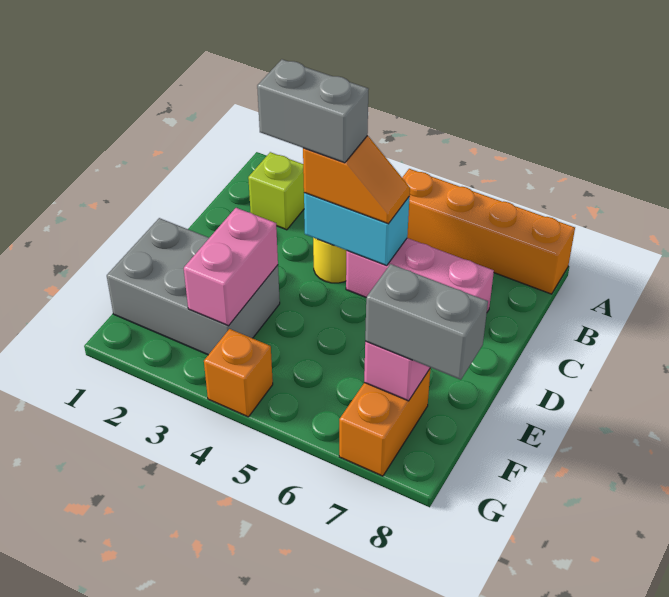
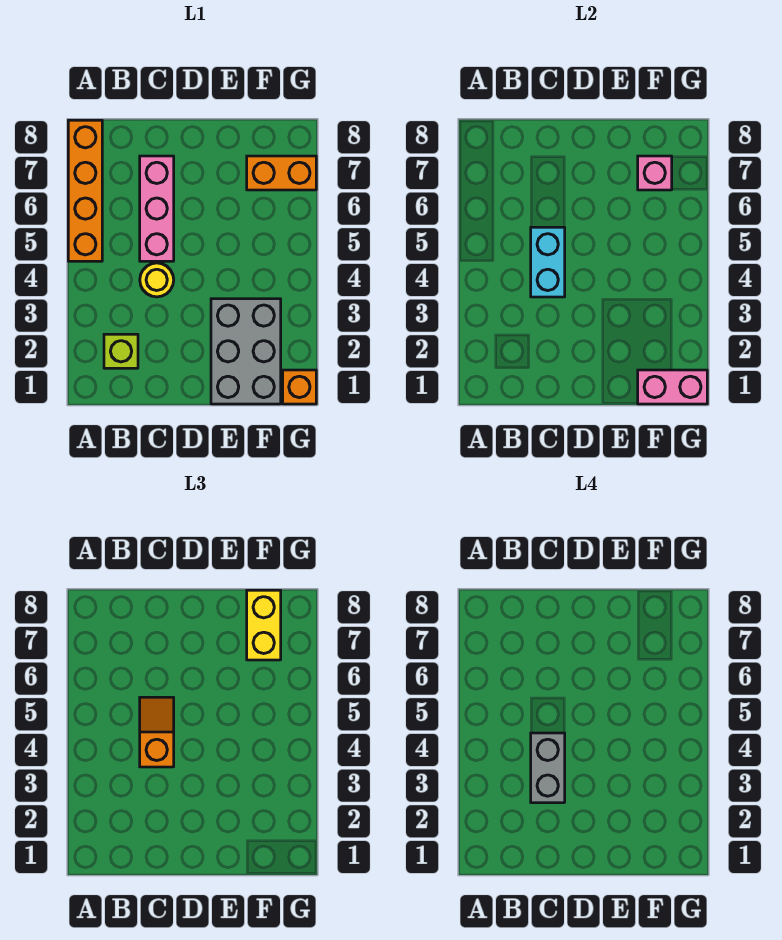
pink brick E3:F3 level 2 -> pink brick F1:G1 level 2
grey brick F7:F8 level 3 -> yellow brick F7:F8 level 3
orange brick G4 level 1 -> orange brick G1 level 1

